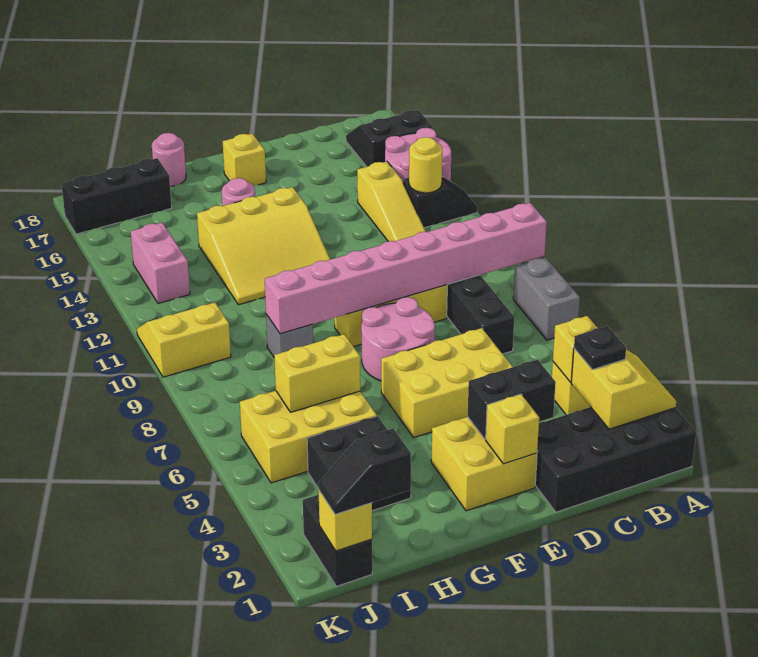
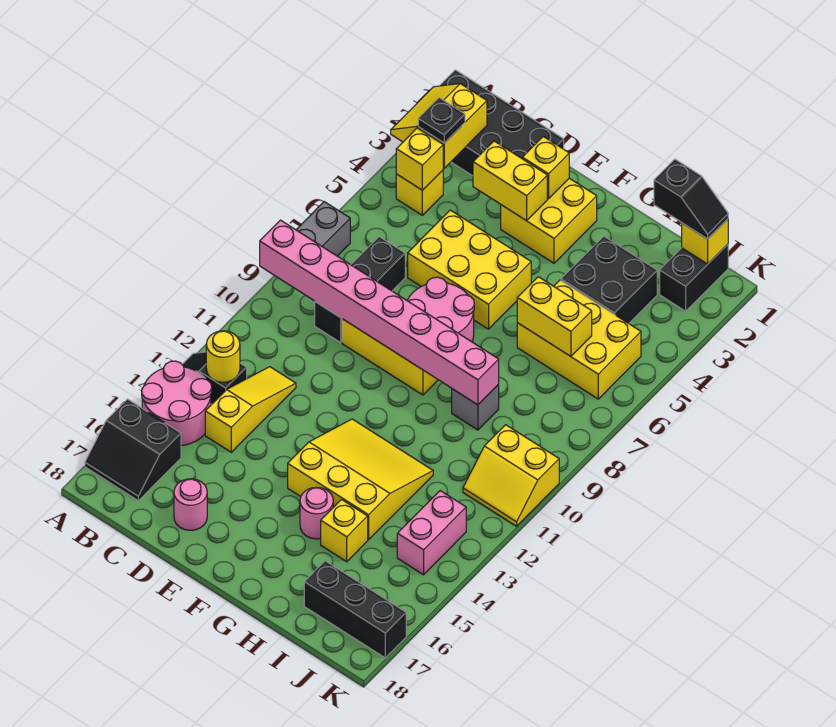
black brick D3:E3 level 2 -> yellow brick D3:E3 level 2
yellow brick F17 level 1 -> yellow brick H15 level 1
pink round brick H18 level 1 -> pink round brick D17 level 1

